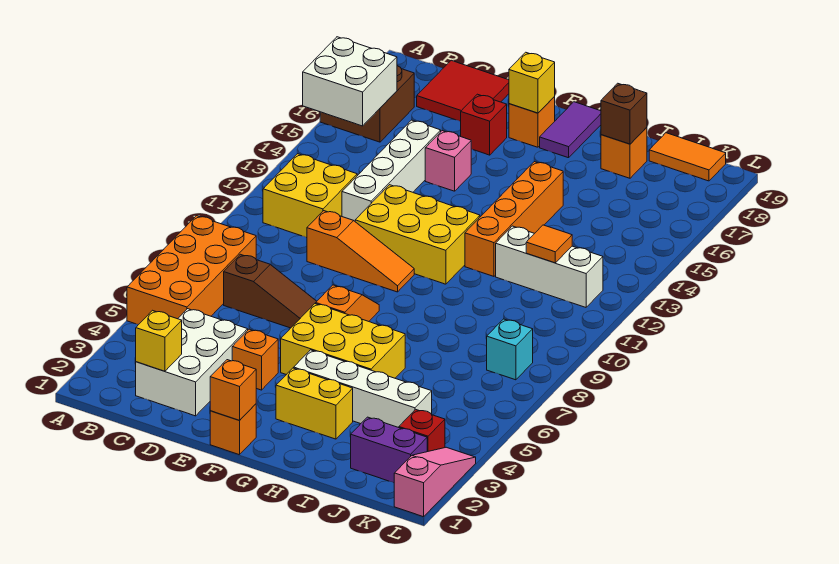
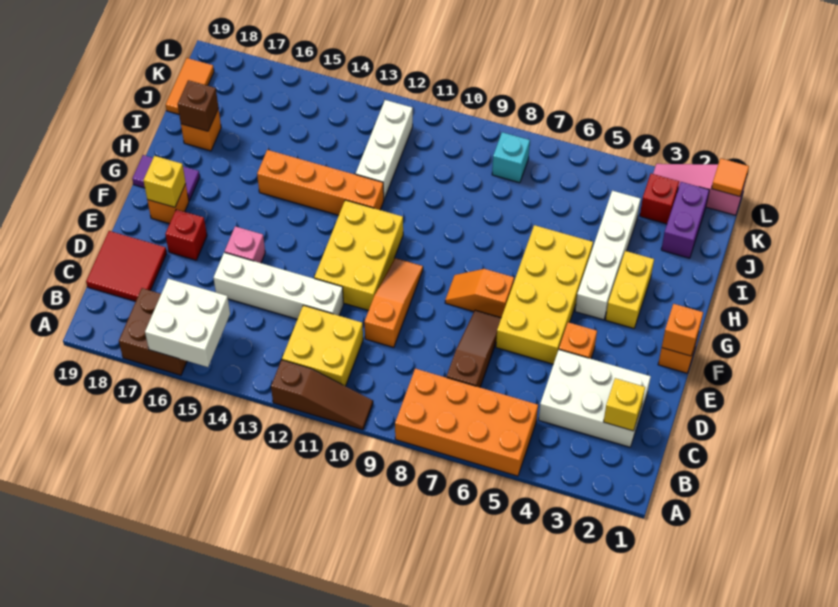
none -> brown slope A10:A12 level 1 top 12
yellow brick F5:H6 level 1 -> yellow brick E5:H6 level 1
orange tile J12 level 2 -> orange tile L1 level 2

